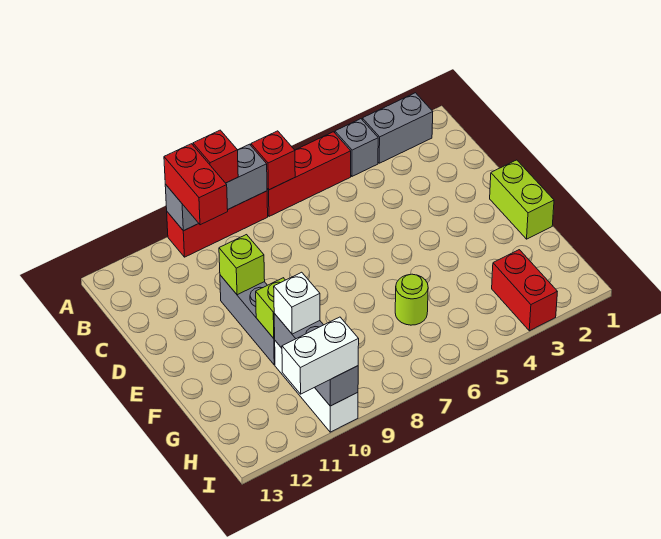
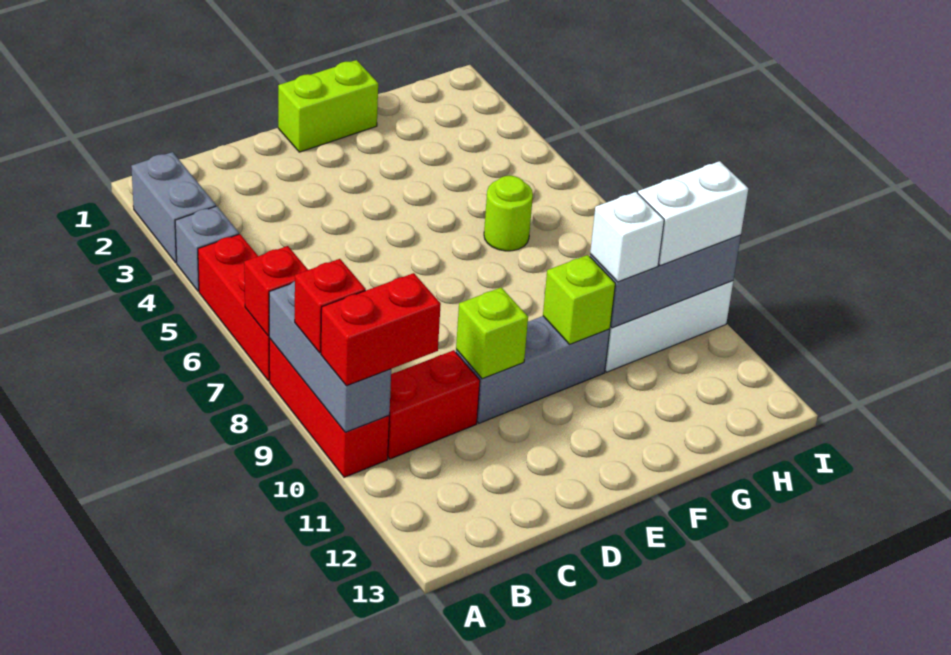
red brick H3:I3 level 1 -> red brick B10:C10 level 1
white brick I10:I11 level 3 -> white brick H10:I10 level 3

